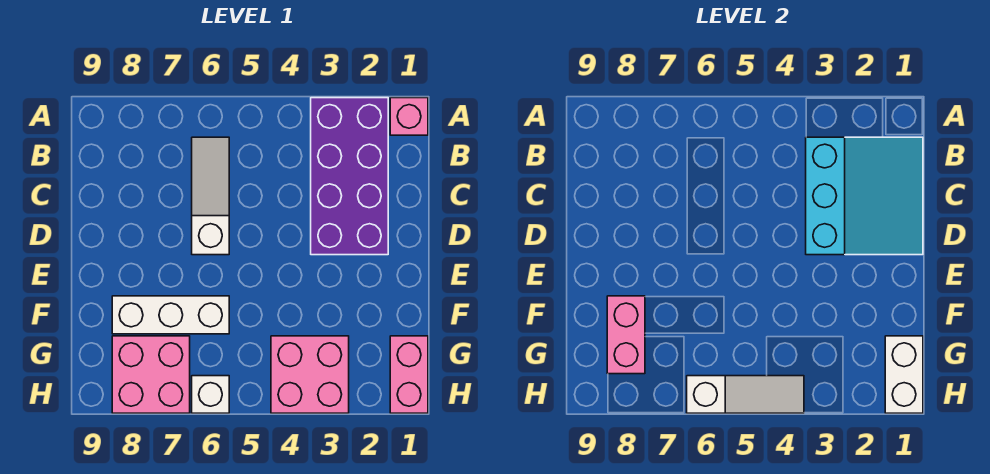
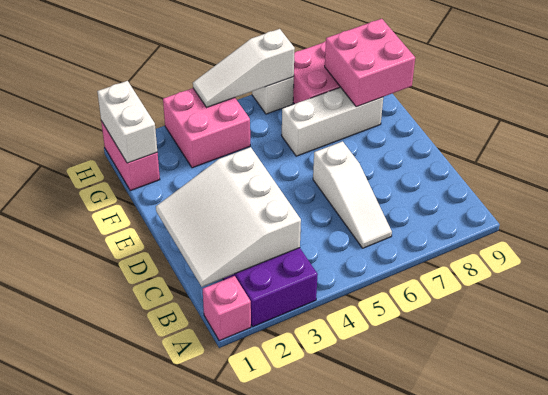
cyan slope B1:D3 level 2 top 3 -> white slope B1:D3 level 2 top 3
pink brick F8:G8 level 2 -> pink brick F8:G9 level 2

